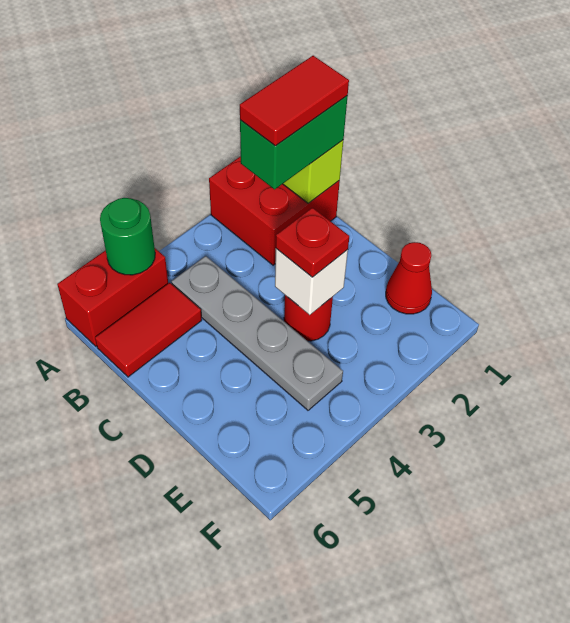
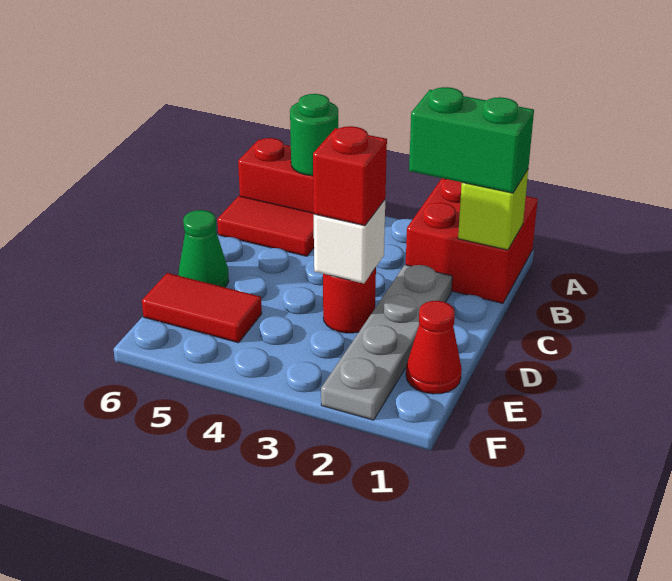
red tile B1:B2 level 4 -> red tile E5:E6 level 1
grey plate B4:E4 level 1 -> grey plate C2:F2 level 1
red plate D3 level 3 -> red brick D3 level 3
none -> green cone D6 level 1

